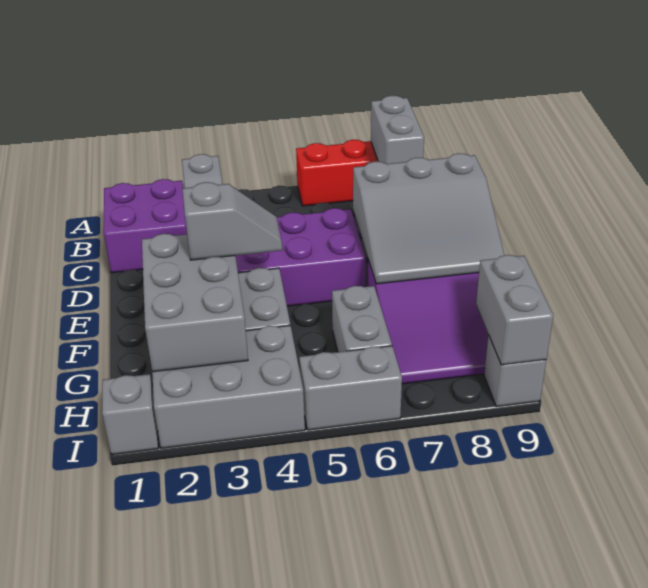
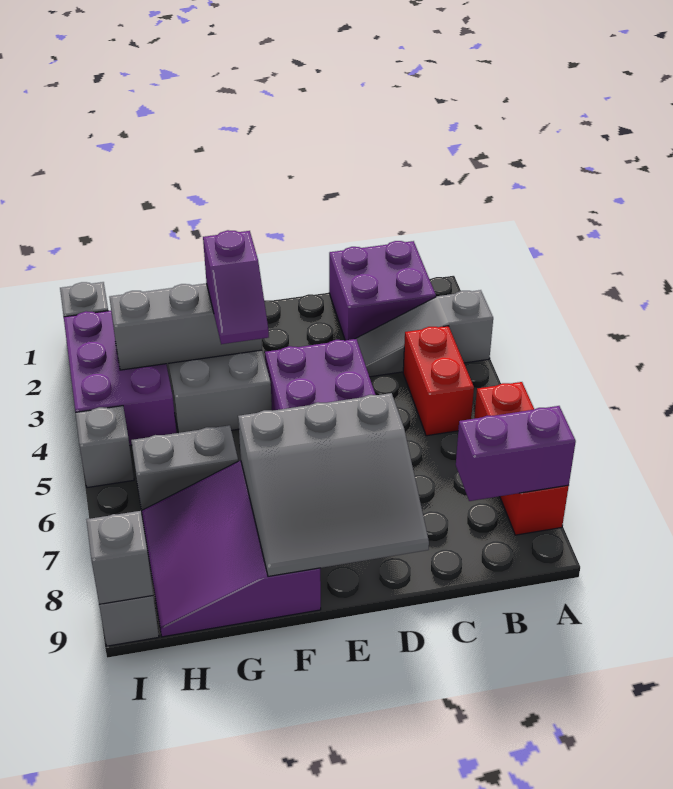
grey brick A8:B8 level 2 -> purple brick A8:B8 level 2
none -> red brick B4:B5 level 1
grey slope D7:F9 level 2 top D -> grey slope D7:F9 level 2 top 7
grey brick F2:H3 level 2 -> grey brick F3:H3 level 2
grey slope F3:F4 level 3 top 3 -> purple slope F3:F4 level 3 top 3
grey brick H2:I4 level 1 -> purple brick H2:I4 level 1
grey brick H9:I9 level 2 -> grey brick I9 level 2
grey brick I5:I6 level 1 -> grey brick I5 level 1

